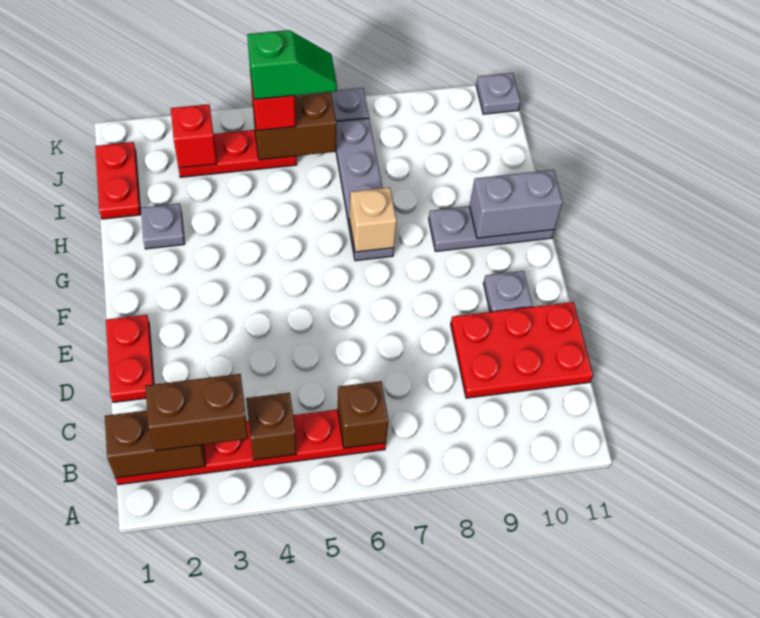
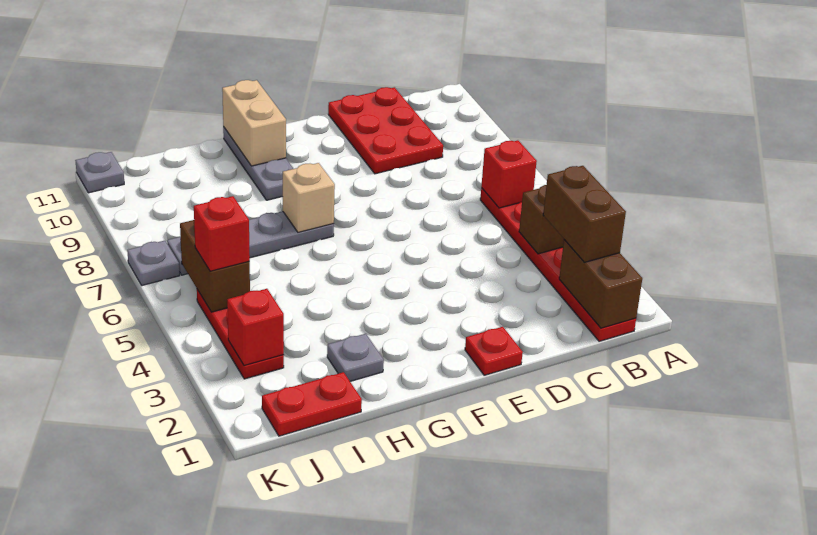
brown brick B6 level 2 -> red brick B6 level 2
red plate D1:E1 level 1 -> red plate E1 level 1
grey plate E10 level 1 -> none
grey brick G10:G11 level 2 -> tan brick G10:G11 level 2
green slope J5:J6 level 4 top 5 -> none

